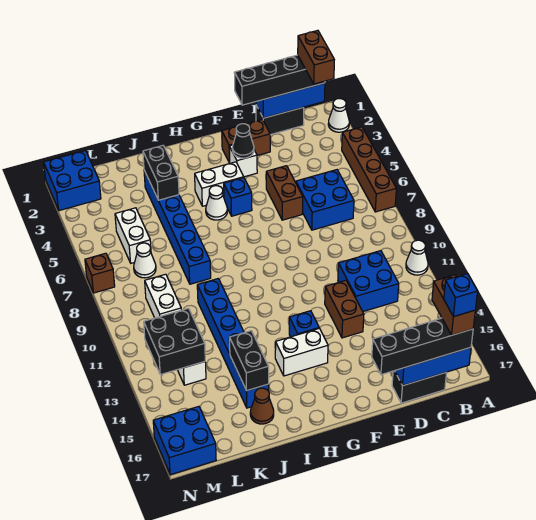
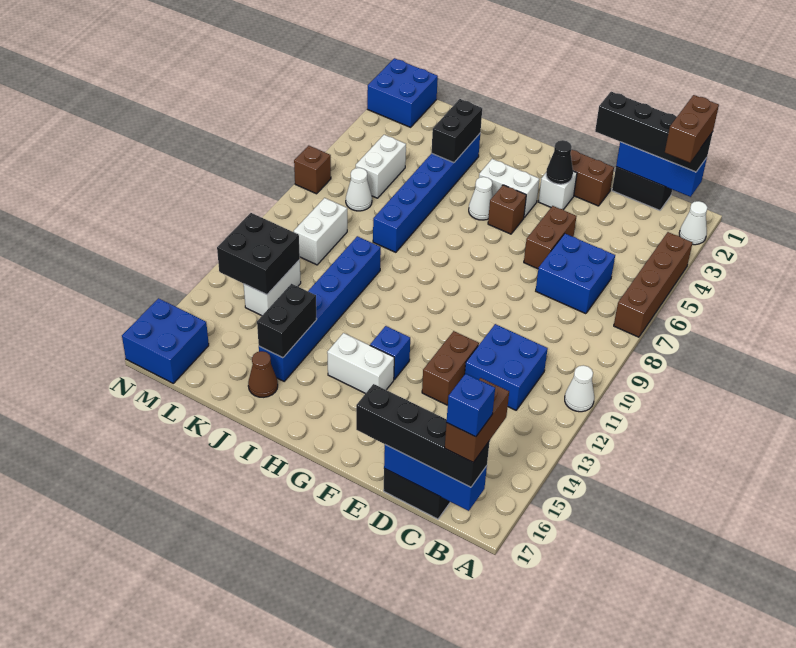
blue brick G5 level 1 -> brown brick G5 level 1

